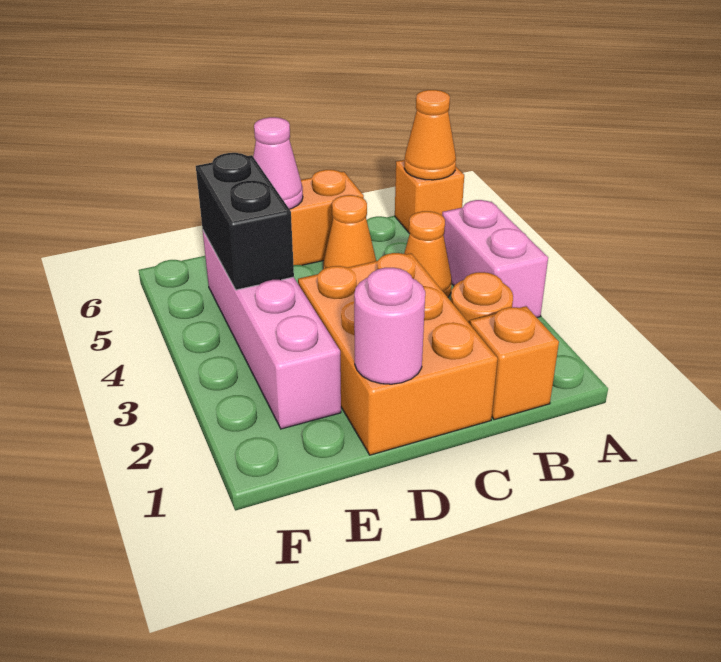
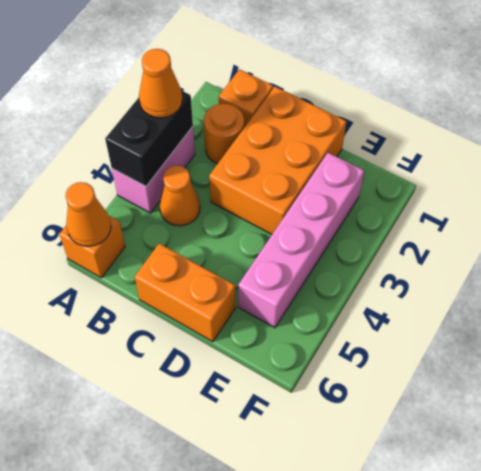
orange cone C5 level 1 -> orange cone A3 level 3
pink round brick D1 level 2 -> none
pink cone D6 level 2 -> none
black brick E4:E5 level 2 -> black brick A3:A4 level 2

